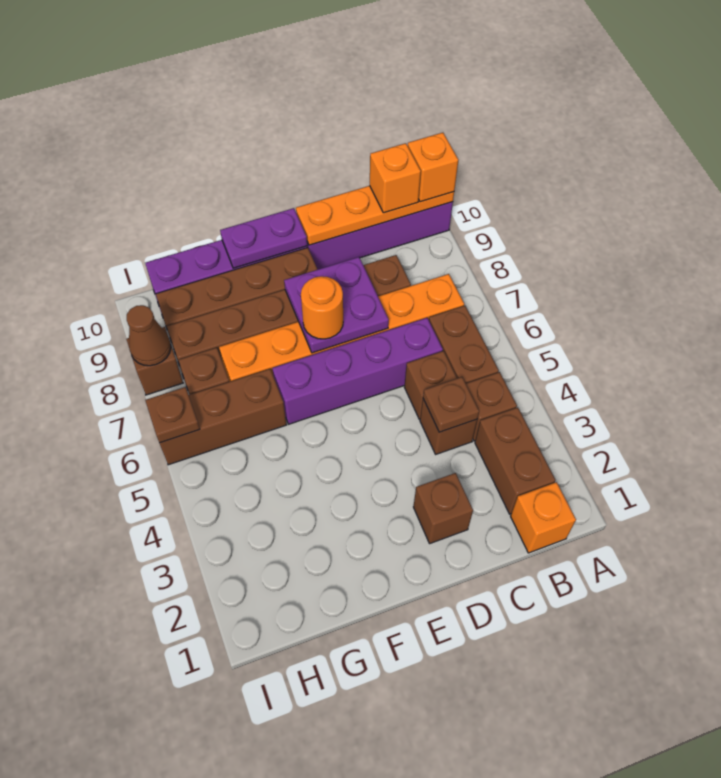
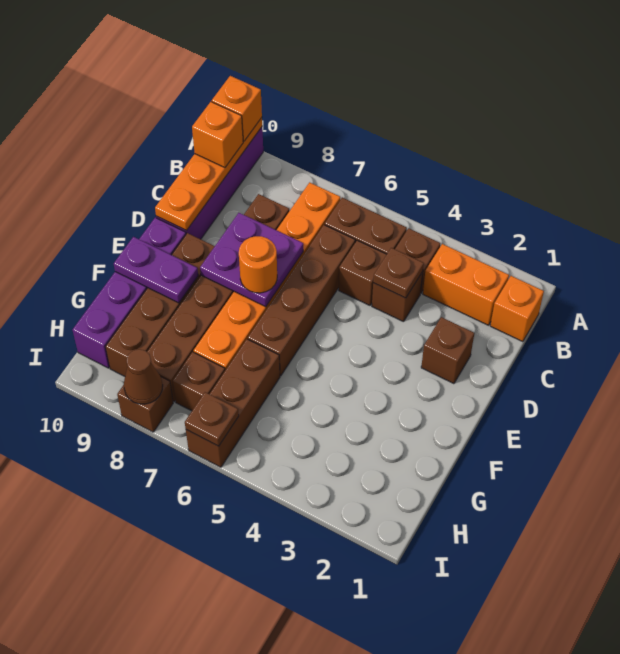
brown brick B2:B3 level 1 -> orange brick B2:B3 level 1
purple brick C6:F6 level 1 -> brown brick C6:F6 level 1
purple plate E10:F10 level 2 -> purple plate F9:F10 level 2

